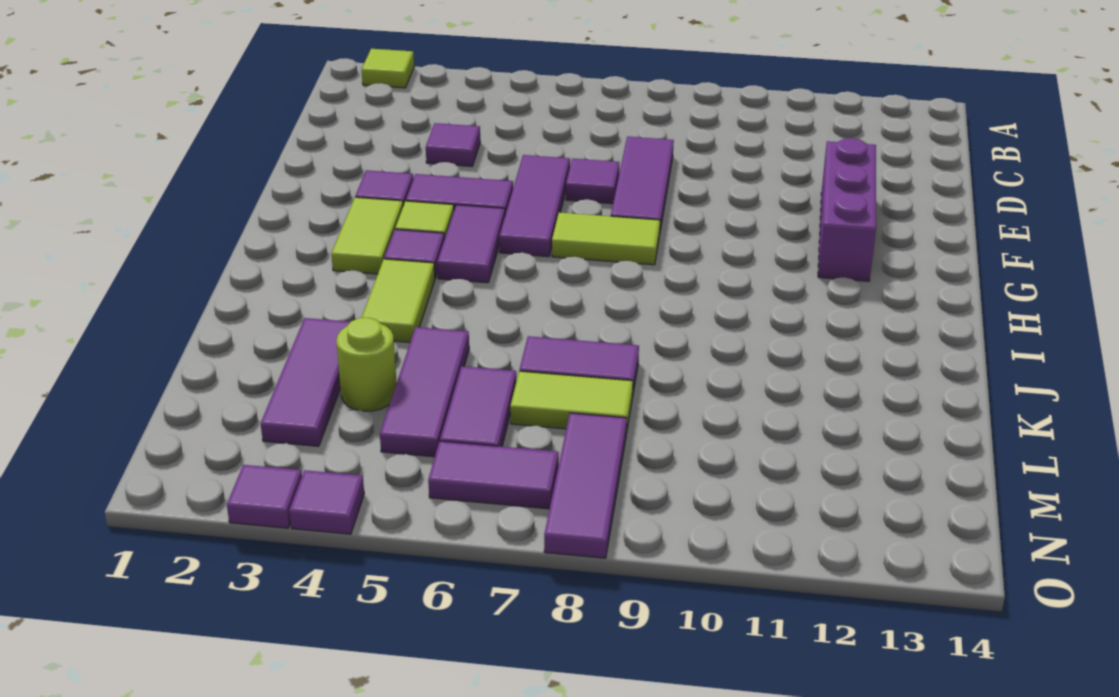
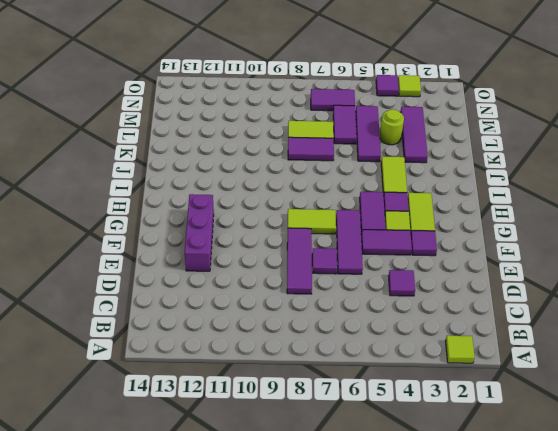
purple tile M8:O8 level 1 -> none
purple tile O3 level 1 -> lime tile O3 level 1

